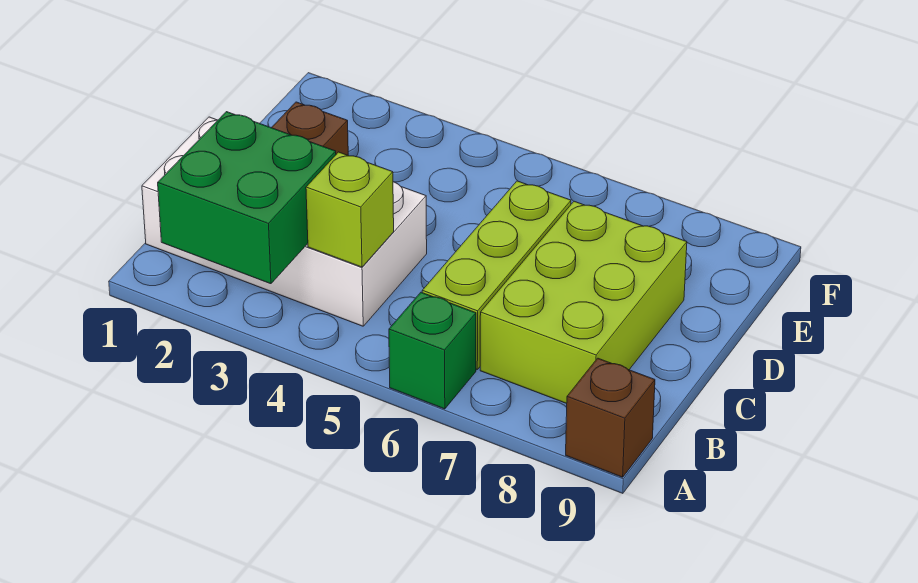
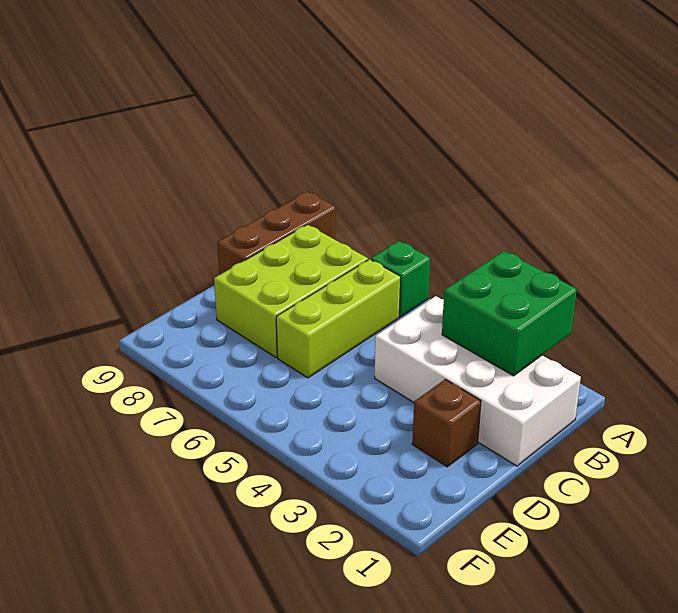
brown brick A9 level 1 -> brown brick A9:C9 level 1
lime brick B4 level 2 -> none

